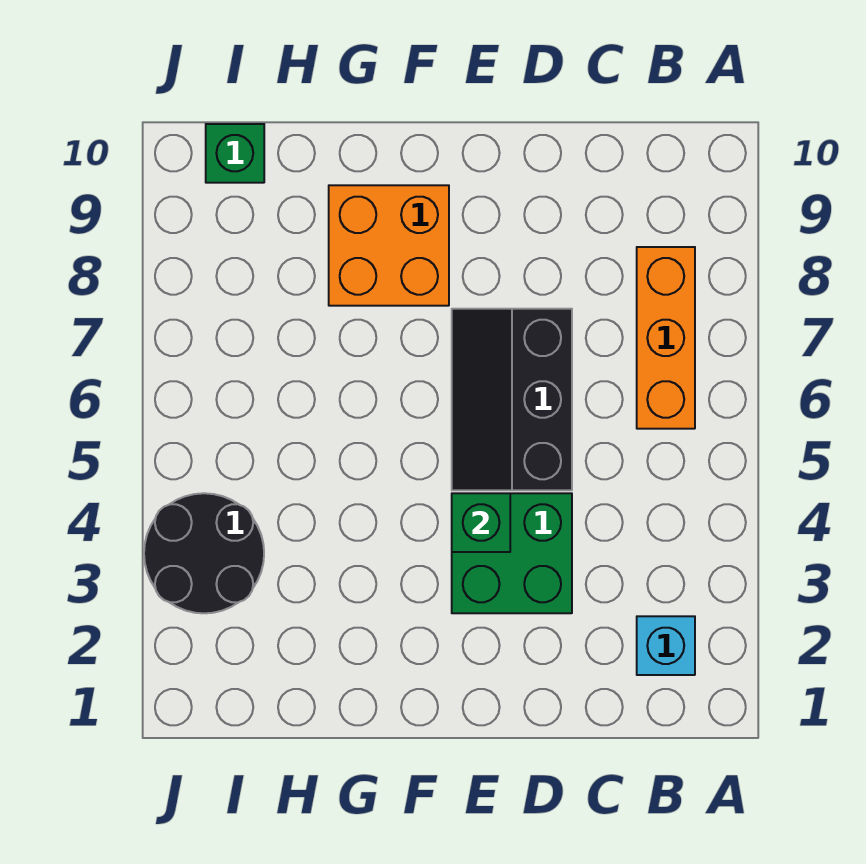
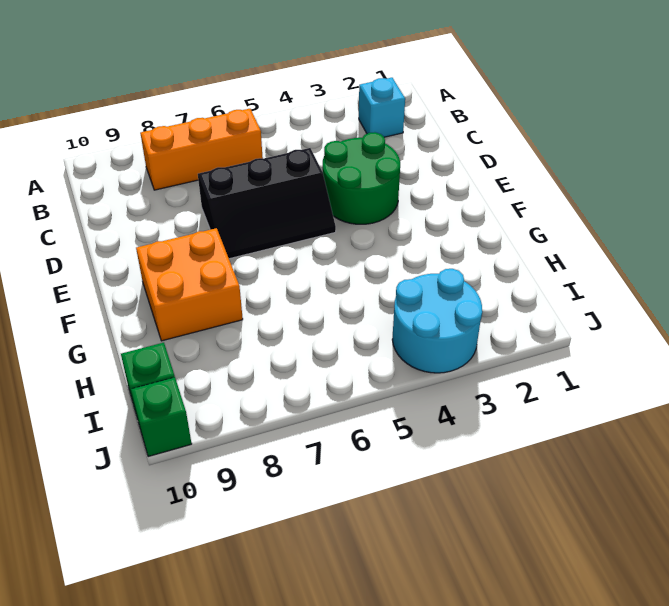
green brick D3:E4 level 1 -> green round brick D3:E4 level 1
green brick E4 level 2 -> green brick J10 level 1
black round brick I3:J4 level 1 -> cyan round brick I3:J4 level 1

